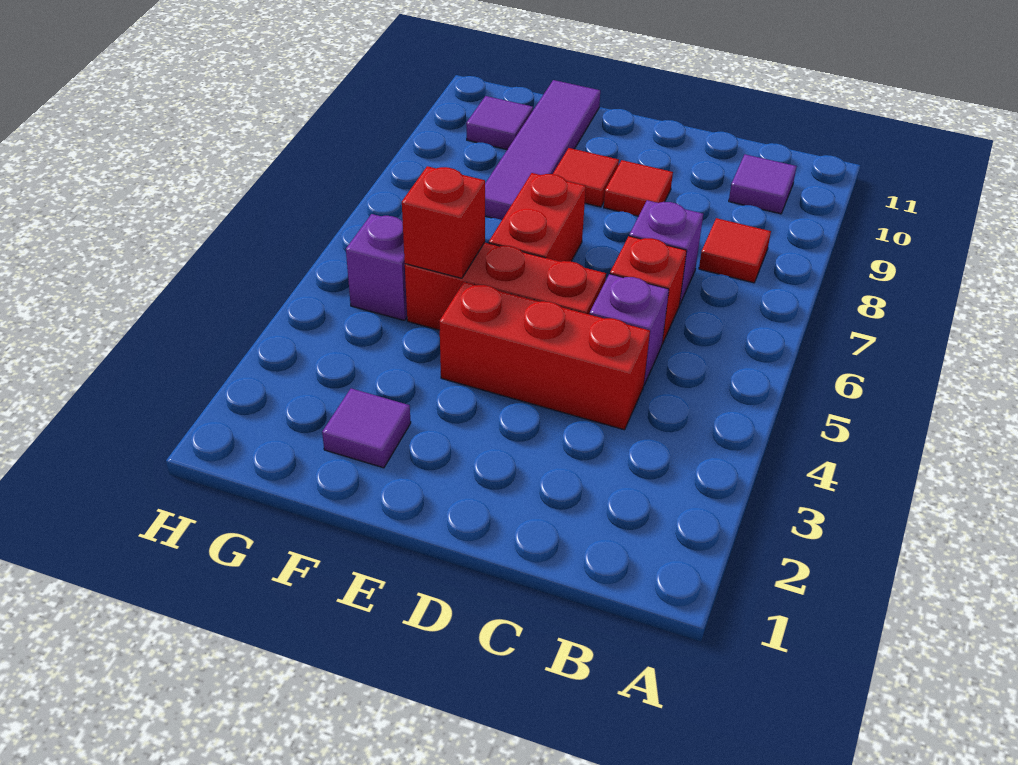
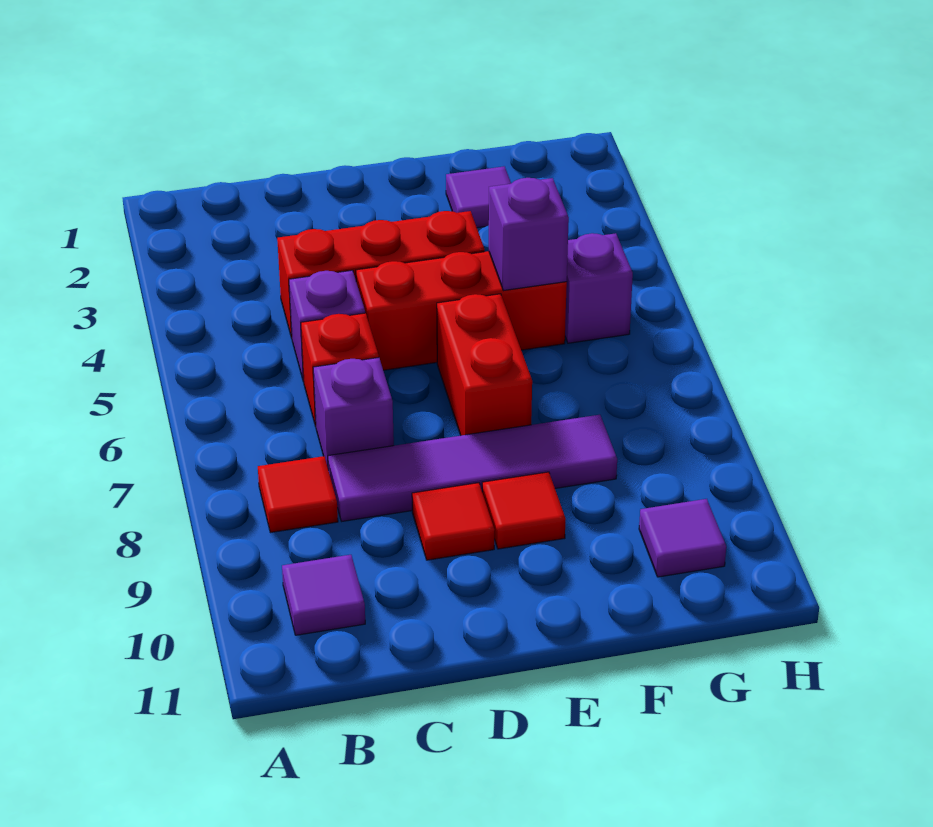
red brick F5 level 2 -> purple brick F5 level 2
purple tile F8:F11 level 1 -> purple tile C8:F8 level 1

